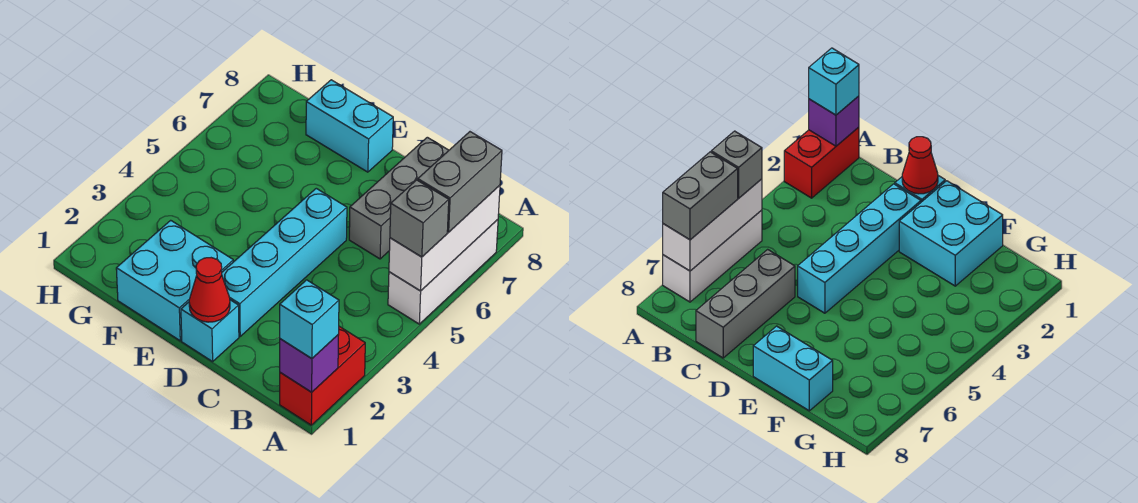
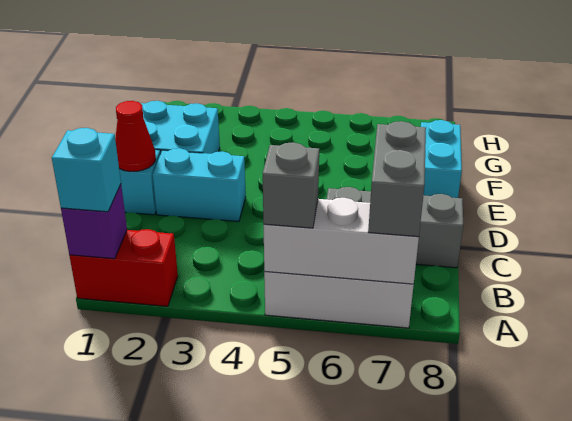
grey brick A6:A7 level 3 -> grey brick A7:B7 level 3
cyan brick D2:D5 level 1 -> cyan brick D2:D3 level 1

